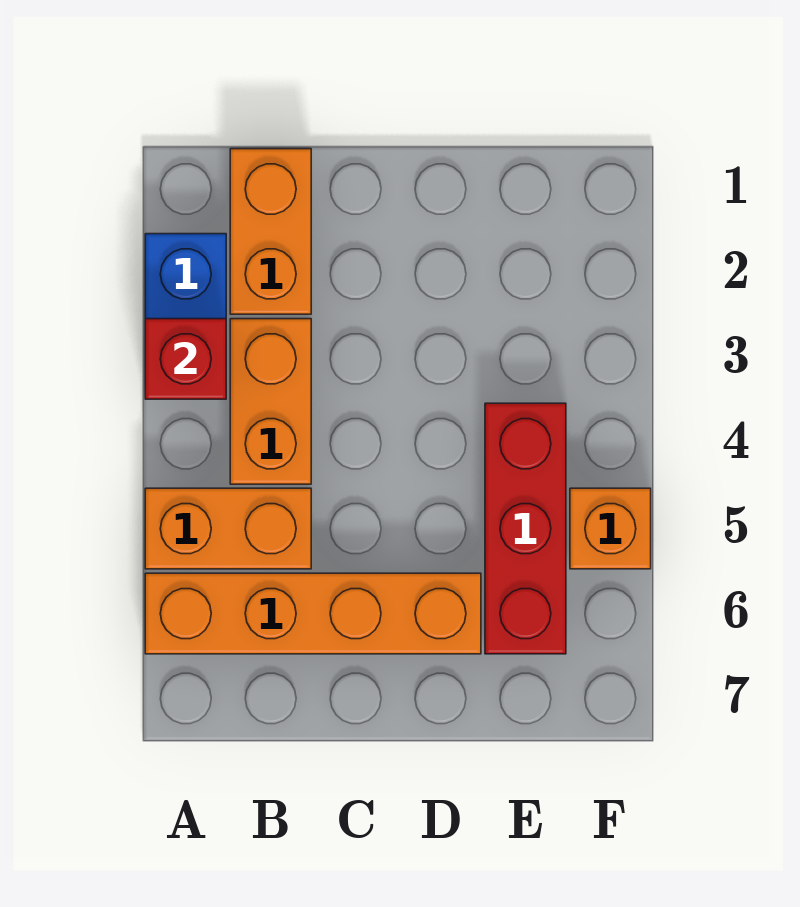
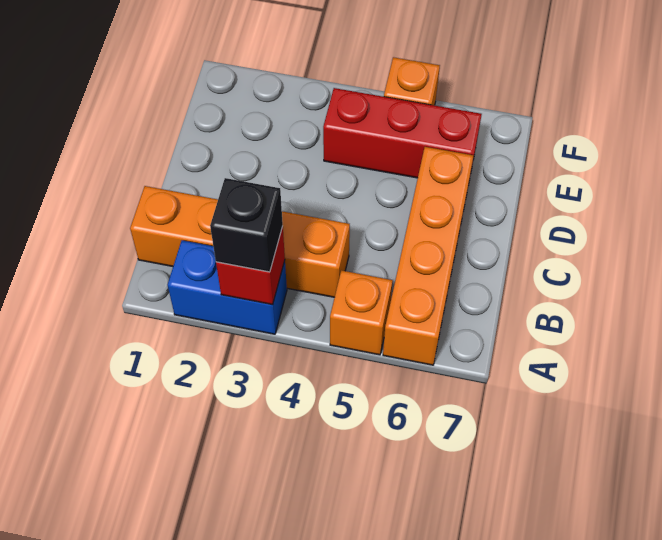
none -> black brick A3 level 3
orange brick A5:B5 level 1 -> orange brick A5 level 1

